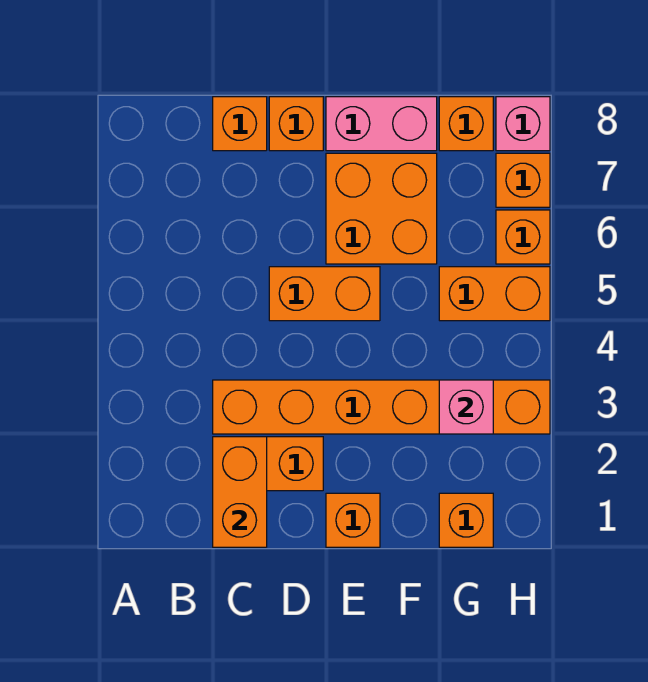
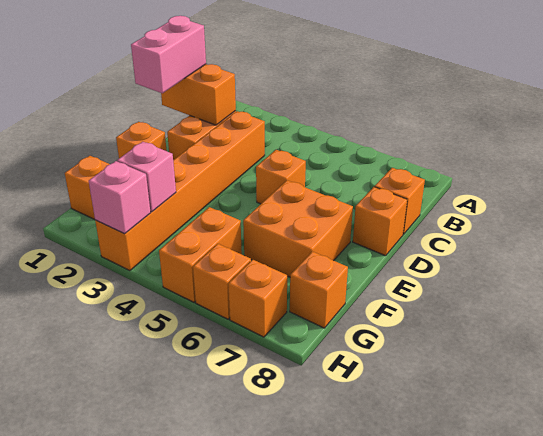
orange brick D5:E5 level 1 -> orange brick D5 level 1
pink brick E8:F8 level 1 -> pink brick C1:D1 level 3
pink brick H8 level 1 -> pink brick H3 level 2

